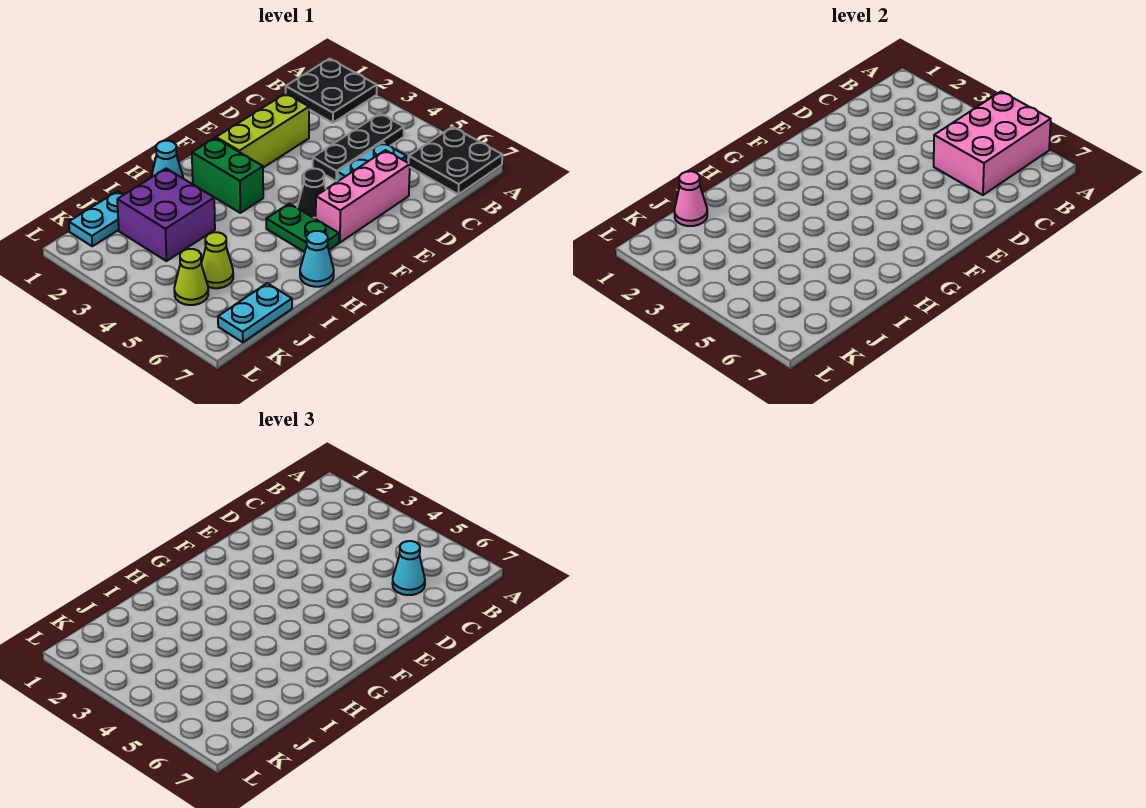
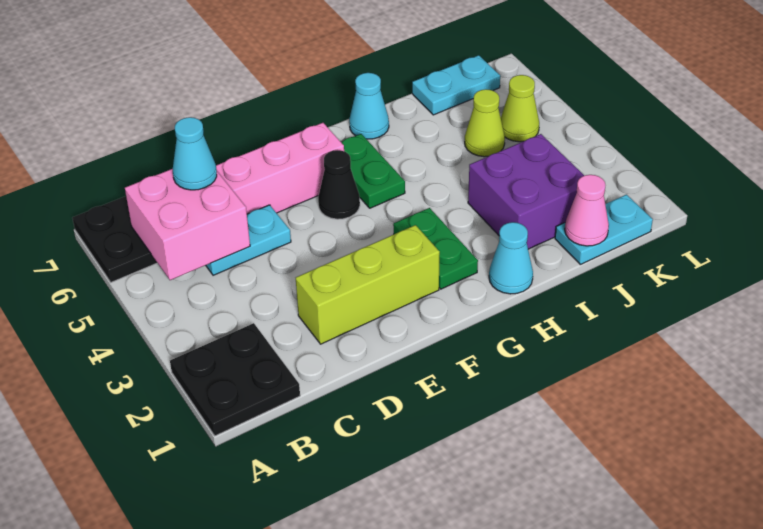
pink brick A5:C6 level 2 -> pink brick B5:C6 level 2
black plate B4:D4 level 1 -> none
green brick G2:G3 level 1 -> green plate G2:G3 level 1

